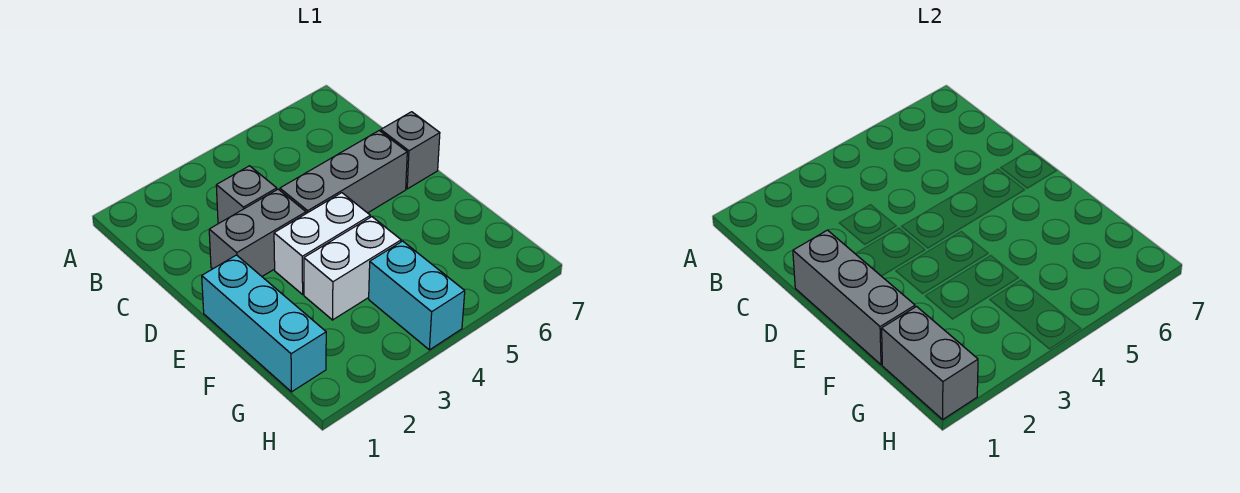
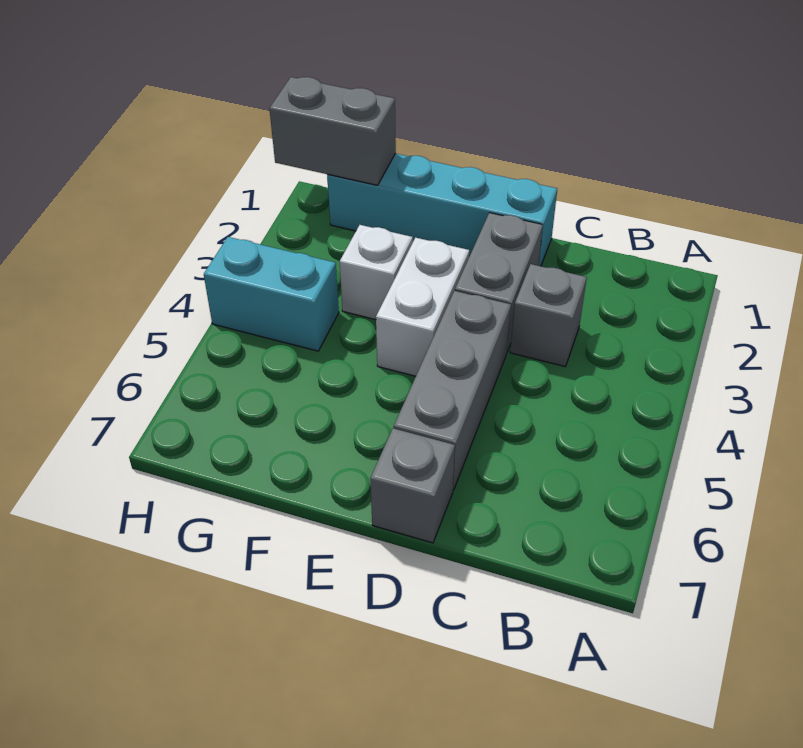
grey brick D1:F1 level 2 -> none
cyan brick E1:G1 level 1 -> cyan brick D1:G1 level 1
white brick F3:F4 level 1 -> white brick F3 level 1

